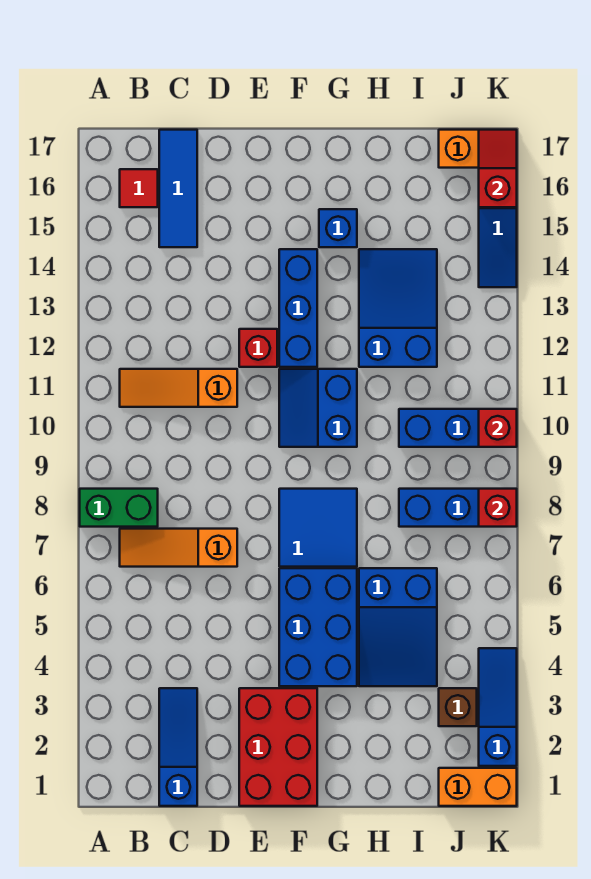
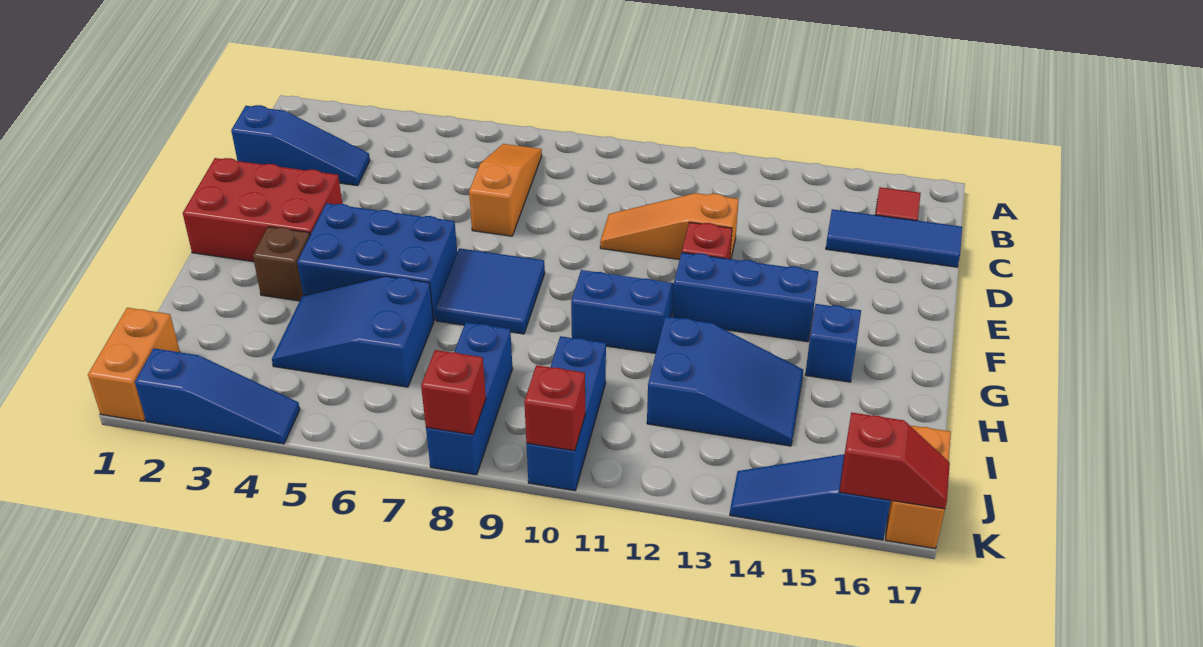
green brick A8:B8 level 1 -> none
orange slope B11:D11 level 1 top D -> orange slope D10:D12 level 1 top 12
brown brick J3 level 1 -> brown brick G3 level 1

